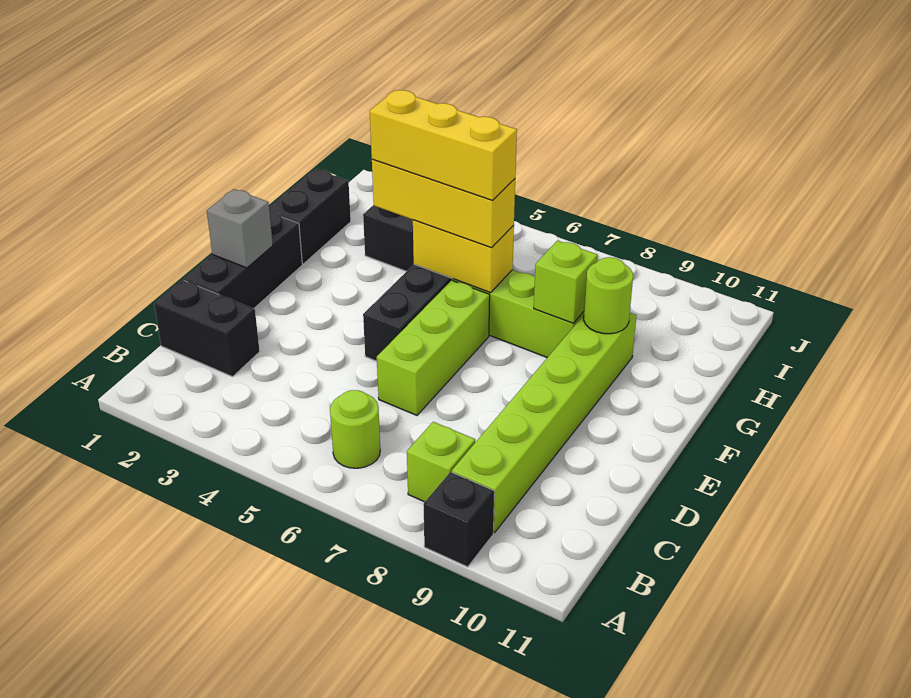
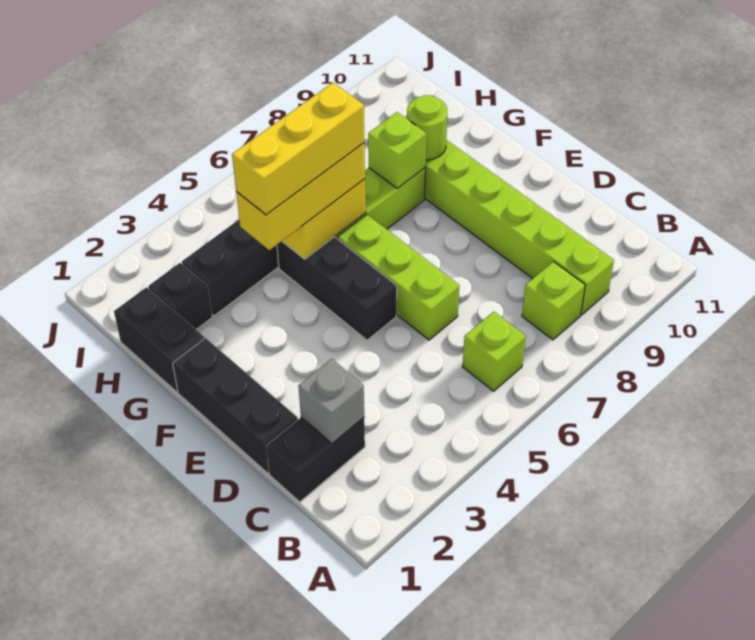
black brick A9 level 1 -> black brick H2 level 1
lime round brick B6 level 1 -> lime brick B6 level 1
grey brick E1 level 2 -> grey brick C2 level 2

